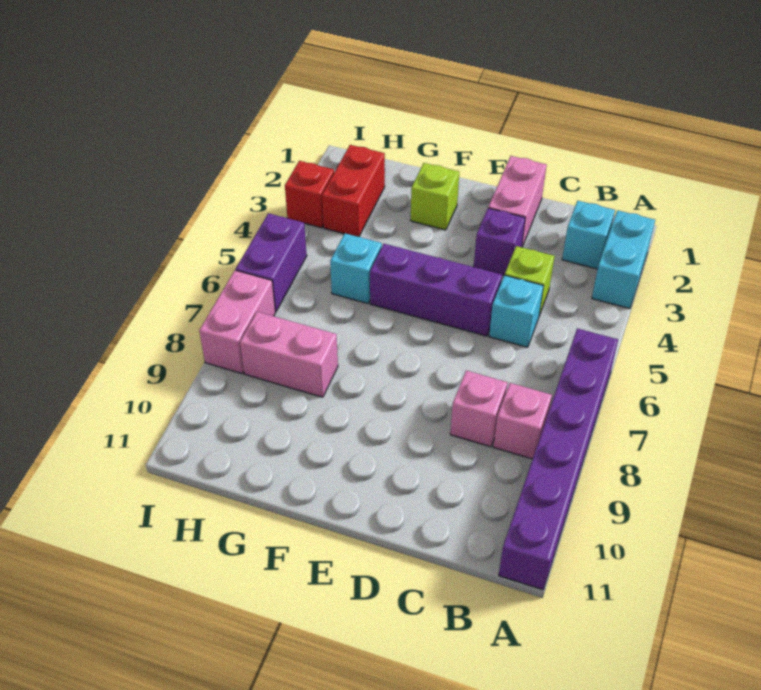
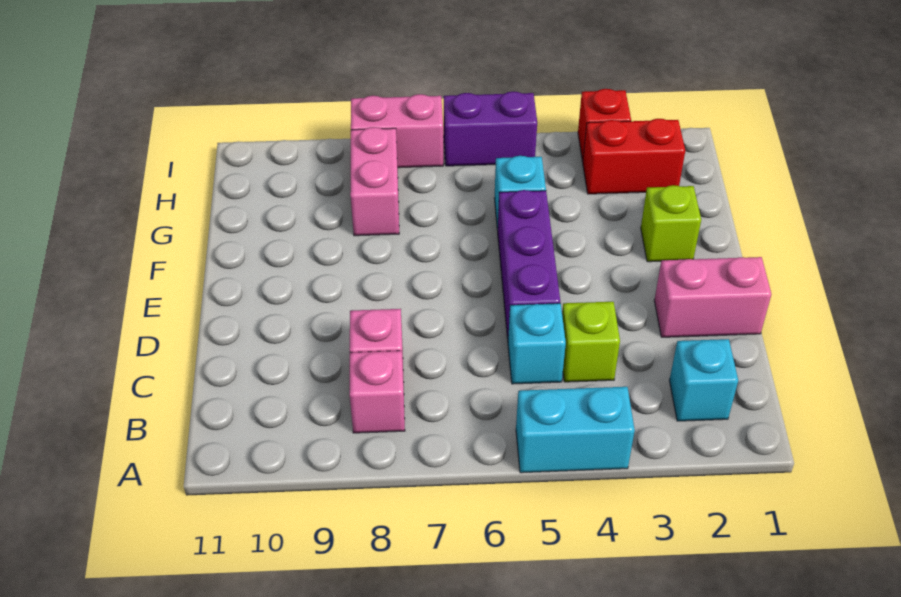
cyan brick A2:A3 level 1 -> cyan brick A4:A5 level 1
purple brick A6:A11 level 1 -> none
purple brick D3 level 1 -> none

